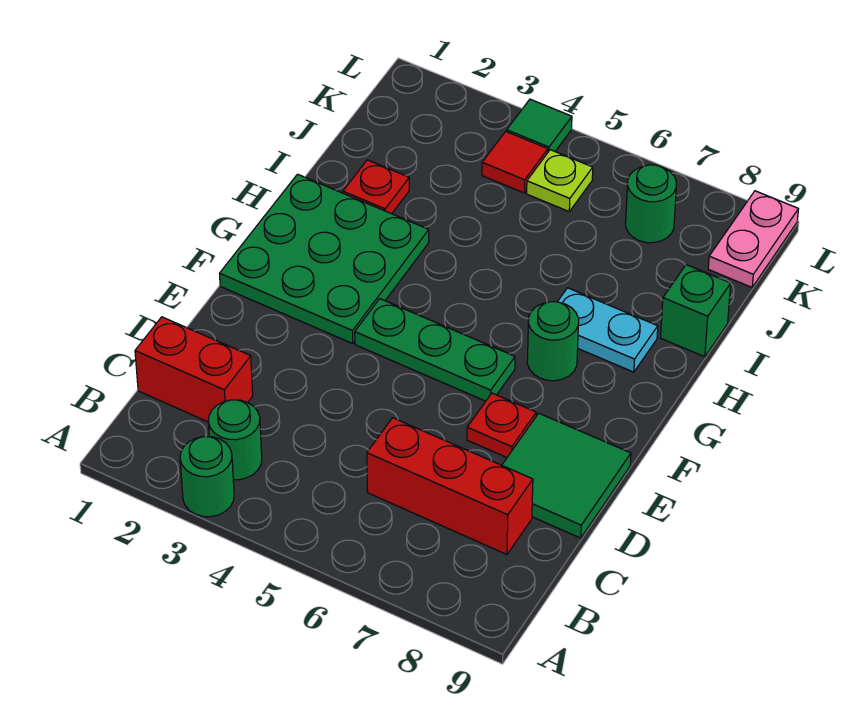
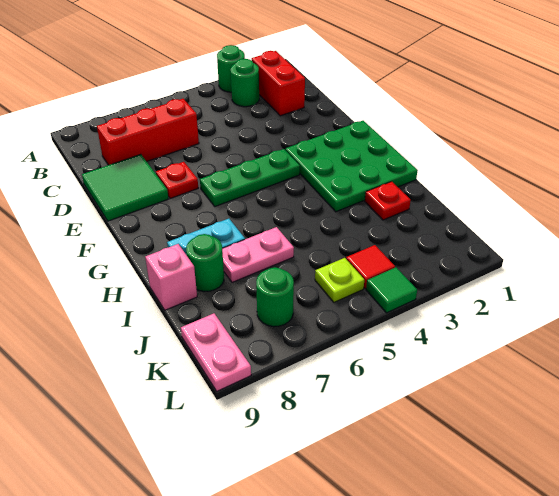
red brick C1:C2 level 1 -> red brick B2:C2 level 1
green round brick G7 level 1 -> green round brick I8 level 1
none -> pink plate I6:I7 level 1
green brick I9 level 1 -> pink brick I9 level 1

